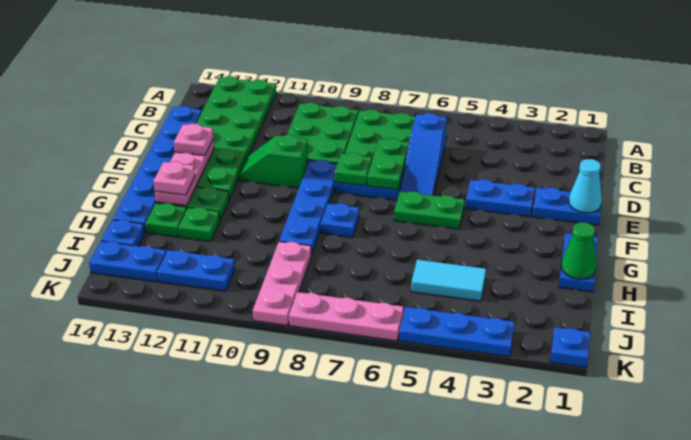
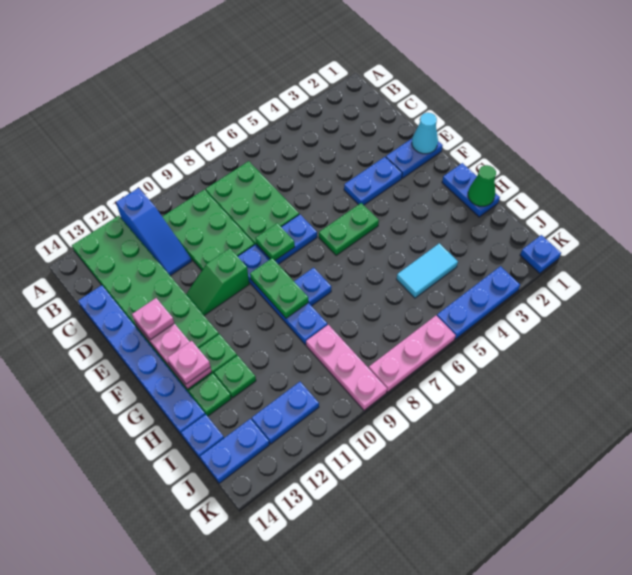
blue slope C6:E6 level 1 top C -> blue slope A11:C11 level 1 top A
green plate D7:E7 level 2 -> green plate F9:G9 level 2

